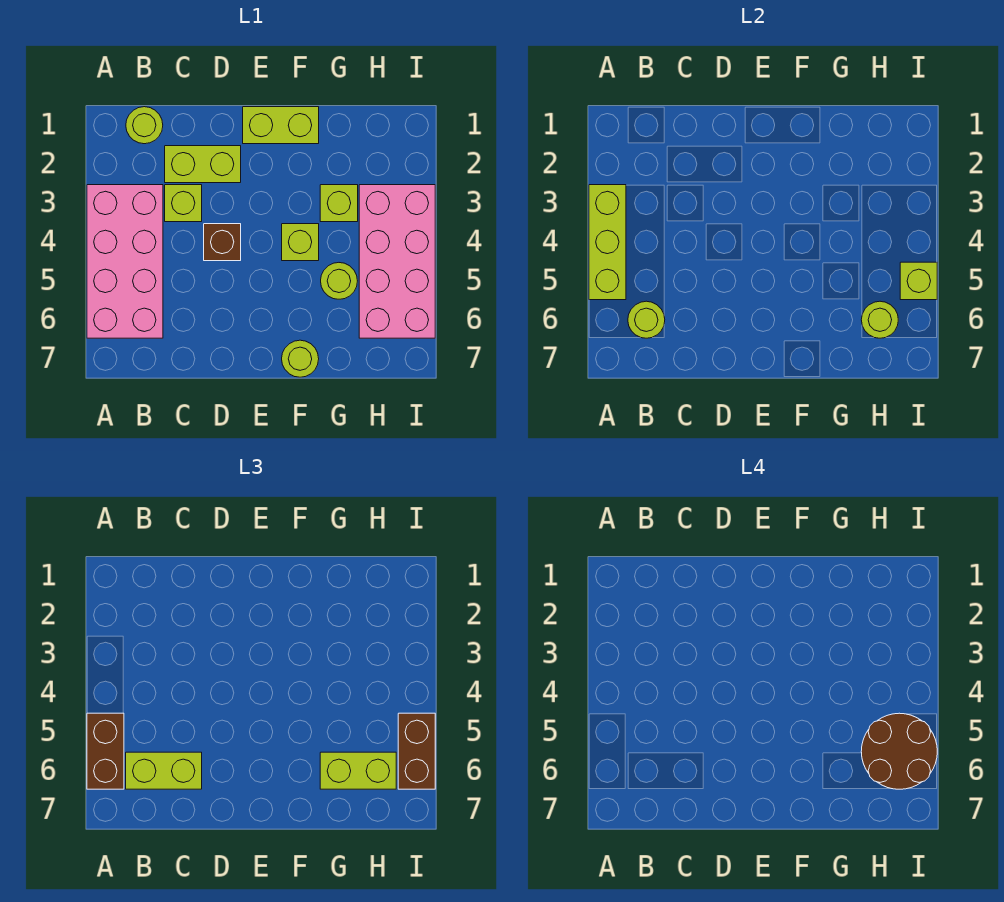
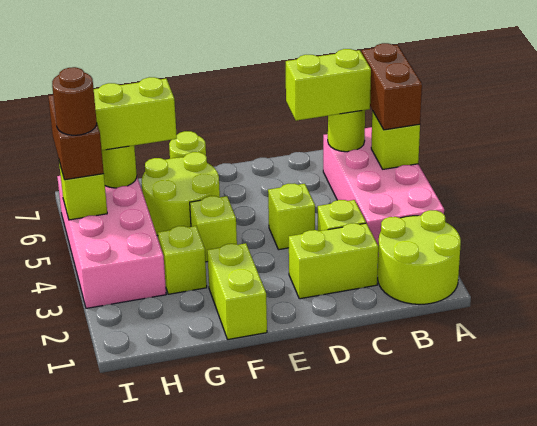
lime brick A3:A5 level 2 -> lime brick A5 level 2
lime round brick B1 level 1 -> lime round brick A1:B2 level 1
brown brick D4 level 1 -> lime brick D4 level 1
lime brick E1:F1 level 1 -> lime brick F1:F2 level 1
lime round brick G5 level 1 -> lime round brick F5:G6 level 1
brown round brick H5:I6 level 4 -> brown round brick I5 level 4

